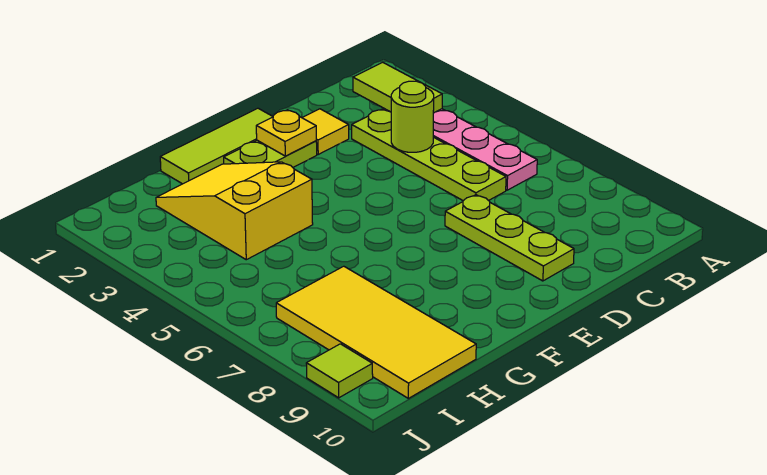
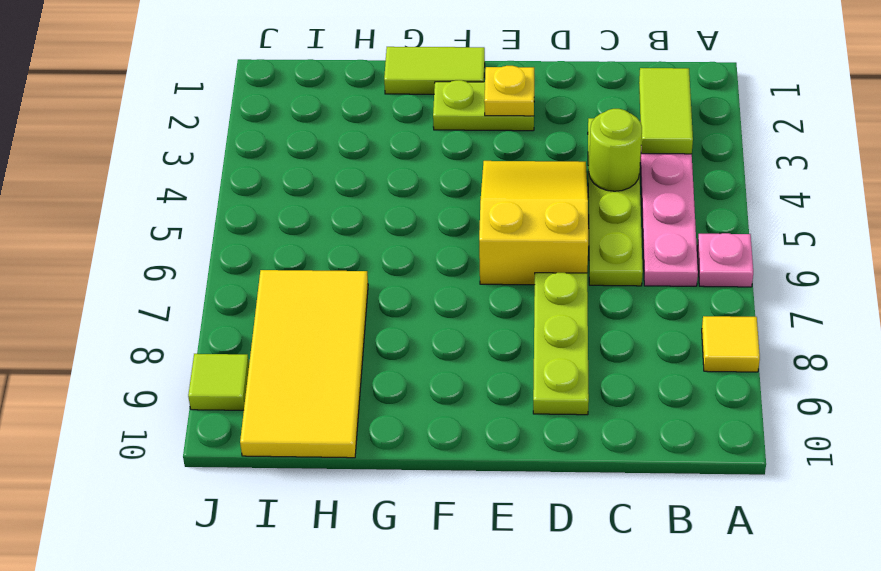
none -> pink plate A6 level 1
yellow tile D2 level 1 -> yellow tile A8 level 1
lime tile E1:G1 level 1 -> lime tile F1:G1 level 1
yellow slope G2:H4 level 1 top 4 -> yellow slope D4:E6 level 1 top 6

